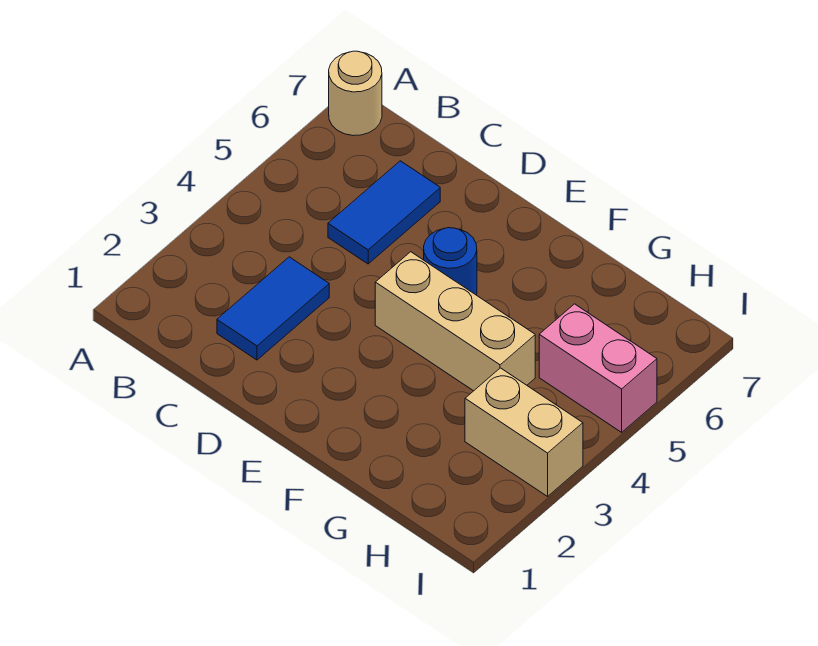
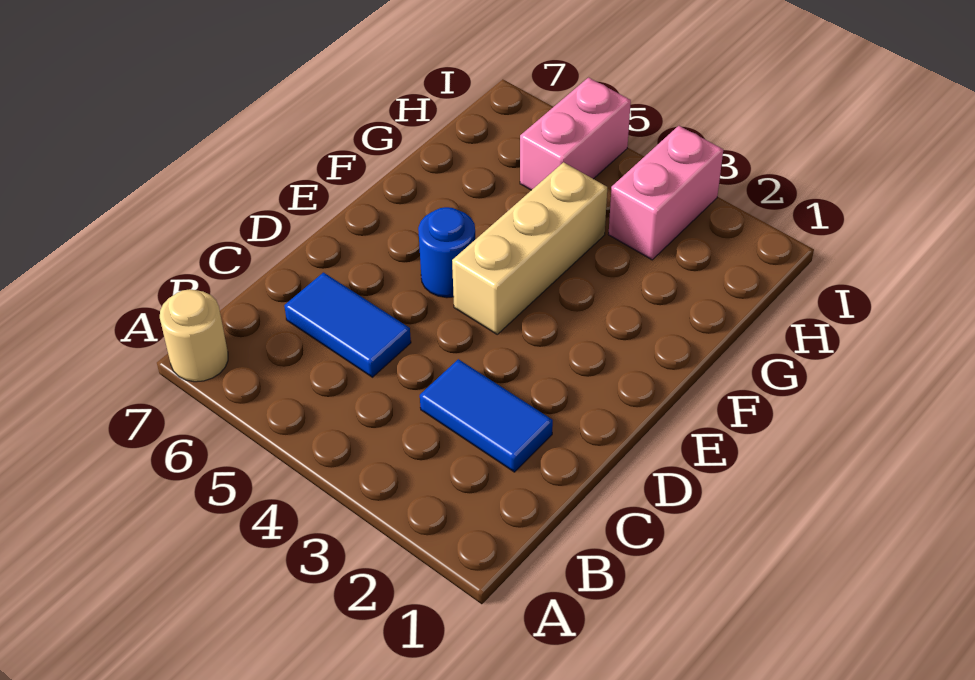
tan brick H3:I3 level 1 -> pink brick H3:I3 level 1

